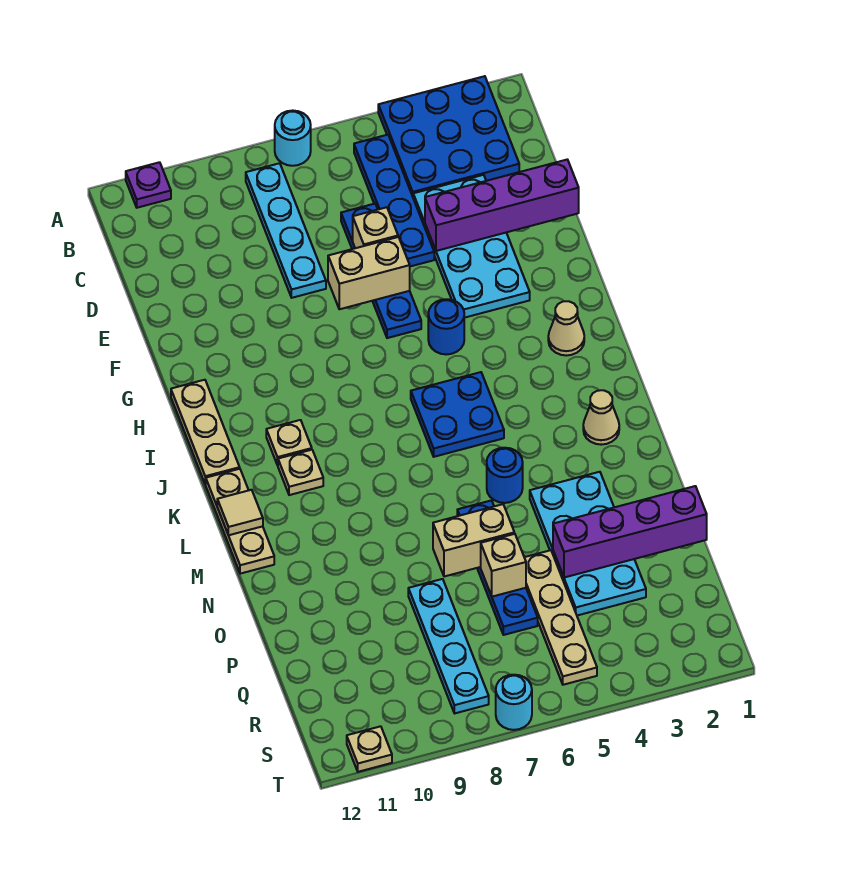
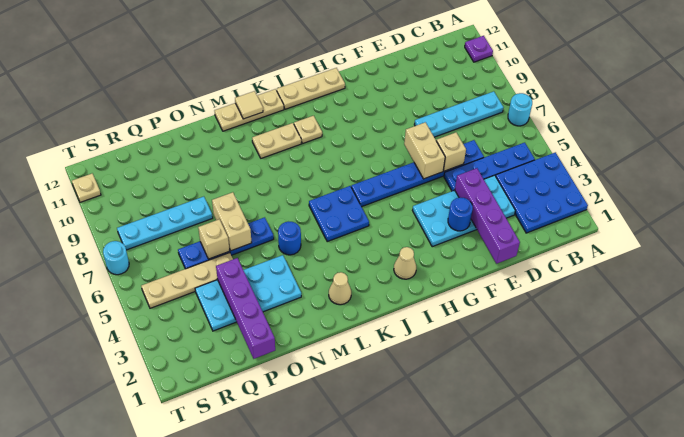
blue plate D6:G6 level 1 -> blue plate D6:I6 level 1
blue round brick H5 level 1 -> blue round brick F3 level 2
tan plate K10 level 1 -> tan plate K10:L10 level 1

